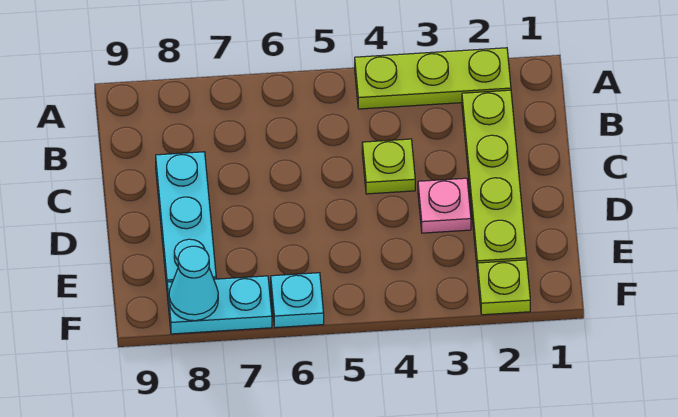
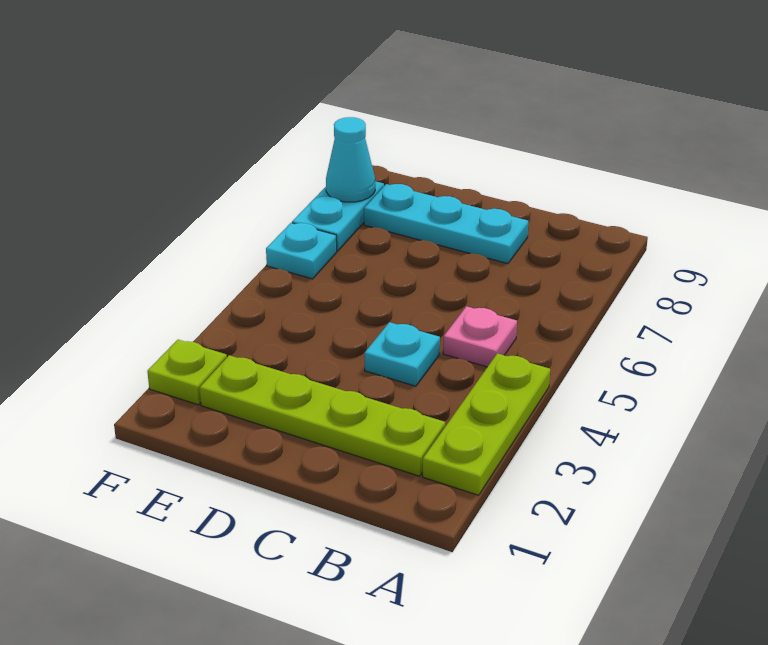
lime plate C4 level 1 -> cyan plate C4 level 1
pink plate D3 level 1 -> pink plate B5 level 1

